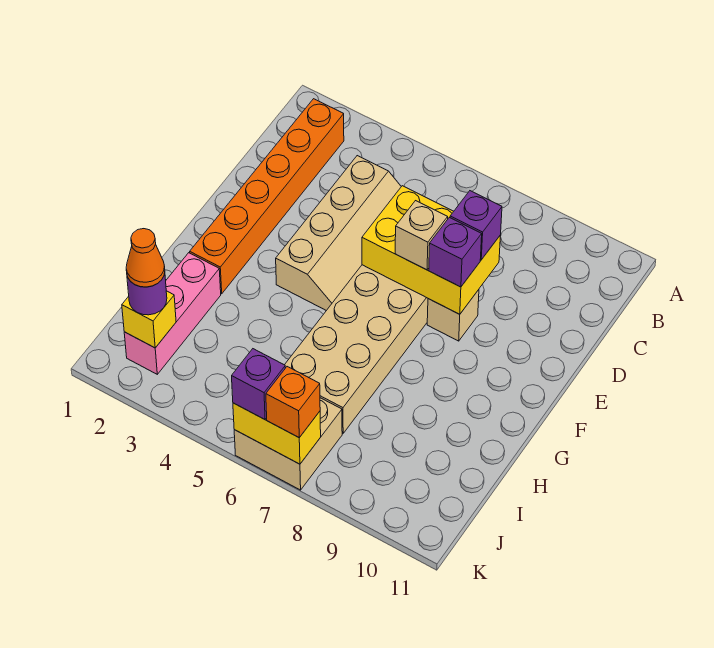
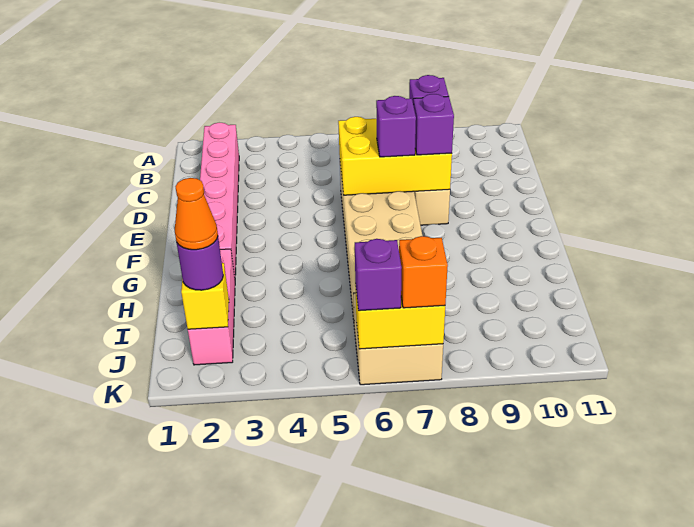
orange brick B2:G2 level 1 -> pink brick B2:G2 level 1
tan slope C4:F5 level 1 top 4 -> none
tan brick E7 level 3 -> purple brick E7 level 3

